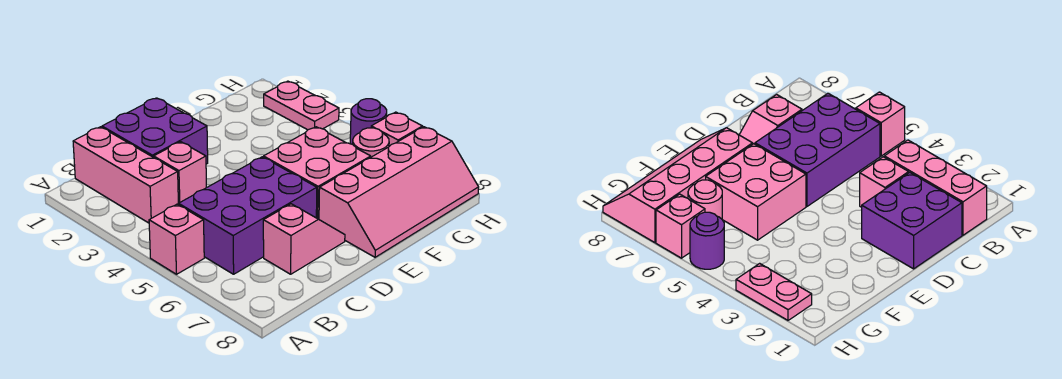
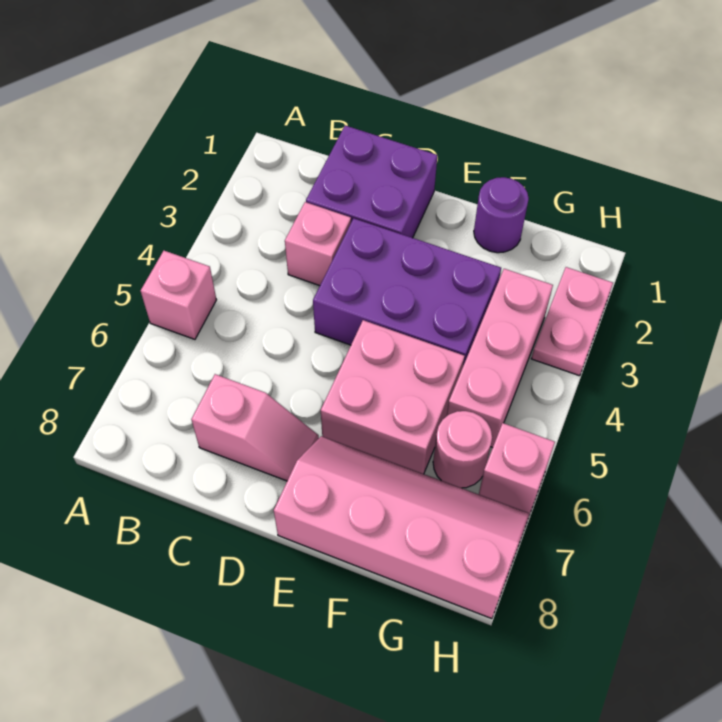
pink brick B1:B3 level 1 -> pink brick G3:G5 level 1
purple brick B5:D6 level 1 -> purple brick D3:F4 level 1
pink slope E7:H8 level 1 top 7 -> pink slope E7:H8 level 1 top 8
purple round brick H5 level 1 -> purple round brick F1 level 1

